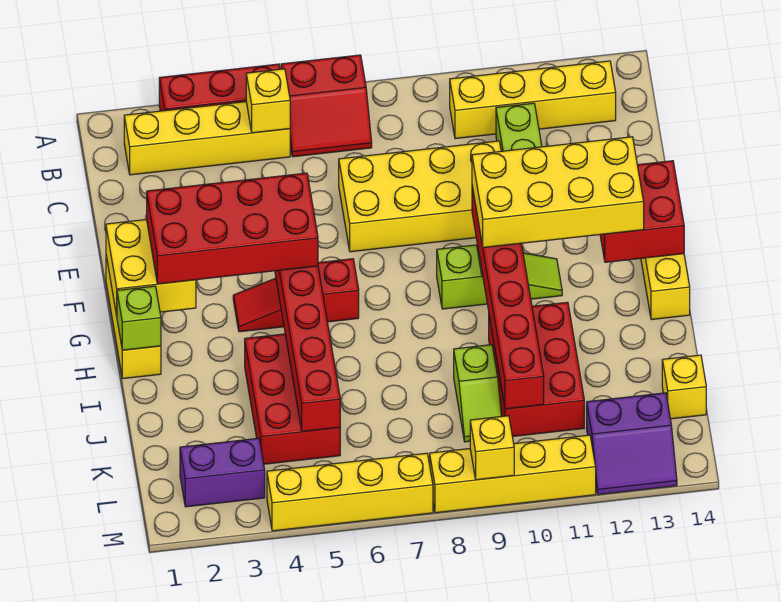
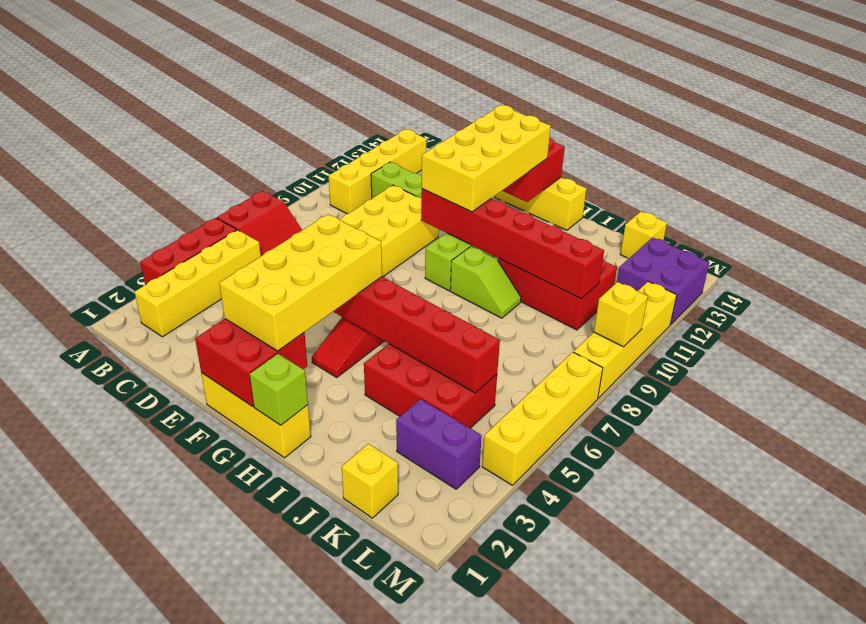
yellow brick B5 level 2 -> yellow brick K1 level 1
yellow brick F1:G2 level 2 -> red brick F1:G2 level 2
red brick F2:G5 level 3 -> yellow brick F2:G5 level 3
lime slope J9:K9 level 1 top J -> lime slope H9:I9 level 1 top H
purple brick L2:L3 level 1 -> purple brick K3:L3 level 1
purple slope L12:M13 level 1 top L -> purple brick L12:M13 level 1

